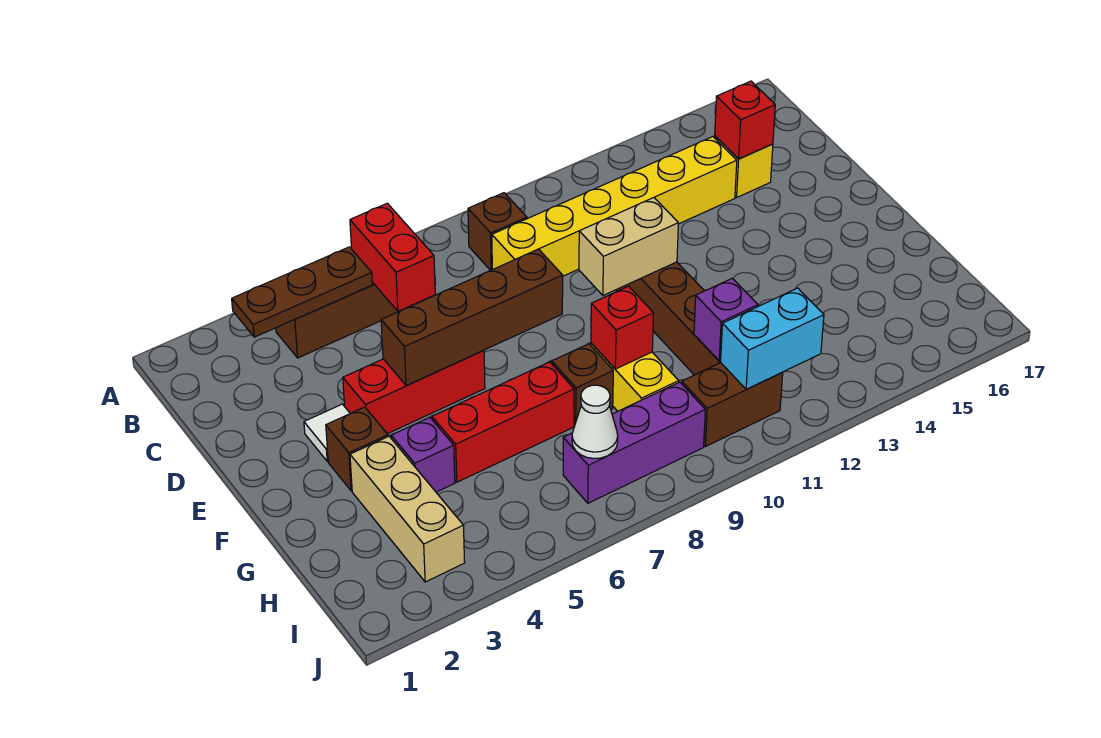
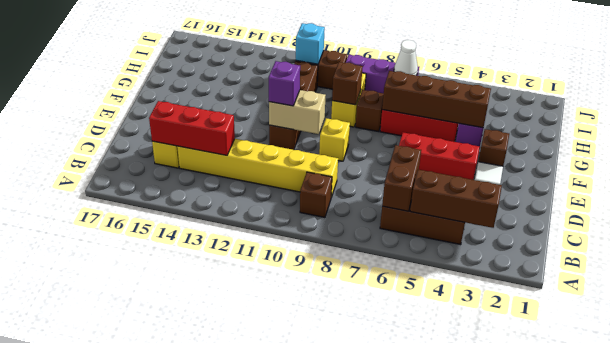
brown plate B3:B5 level 2 -> brown brick B3:B5 level 2
red brick B6:C6 level 2 -> brown brick B6:C6 level 2
red brick C15 level 2 -> red brick C13:C15 level 2
brown brick E5:E8 level 2 -> brown brick G4:G7 level 2
none -> yellow brick E9 level 1
tan brick G3:I3 level 1 -> none
red brick G9 level 2 -> brown brick G9 level 2
purple brick H11 level 2 -> purple brick E11 level 3
cyan brick I11:I12 level 2 -> cyan brick I11 level 2

